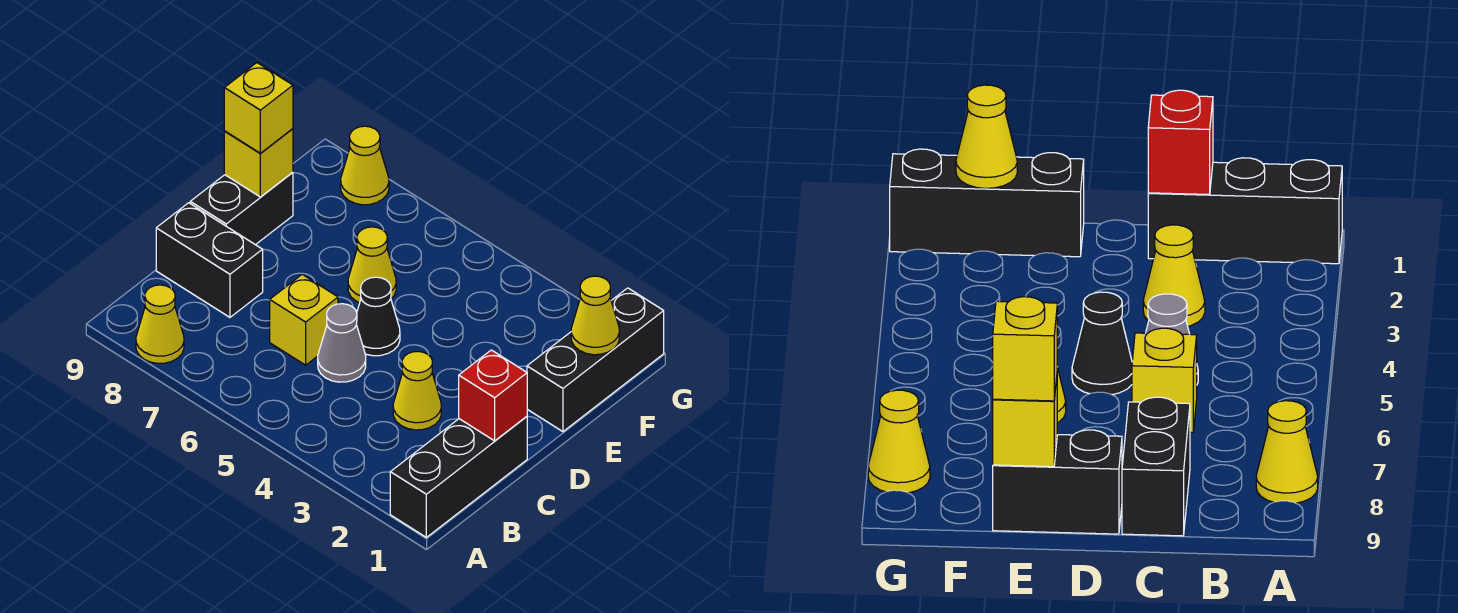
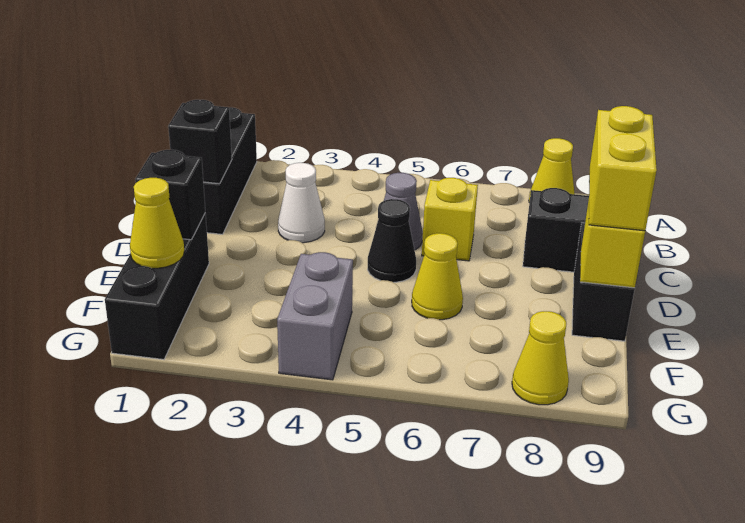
red brick C1 level 2 -> black brick C1 level 2
yellow cone C3 level 1 -> white cone C3 level 1
none -> black brick E1 level 2
yellow brick E9 level 3 -> yellow brick D9:E9 level 3
none -> grey brick F4:G4 level 1

